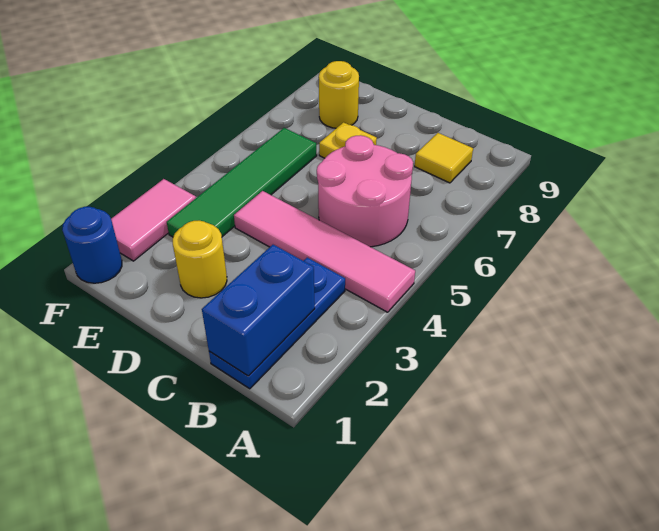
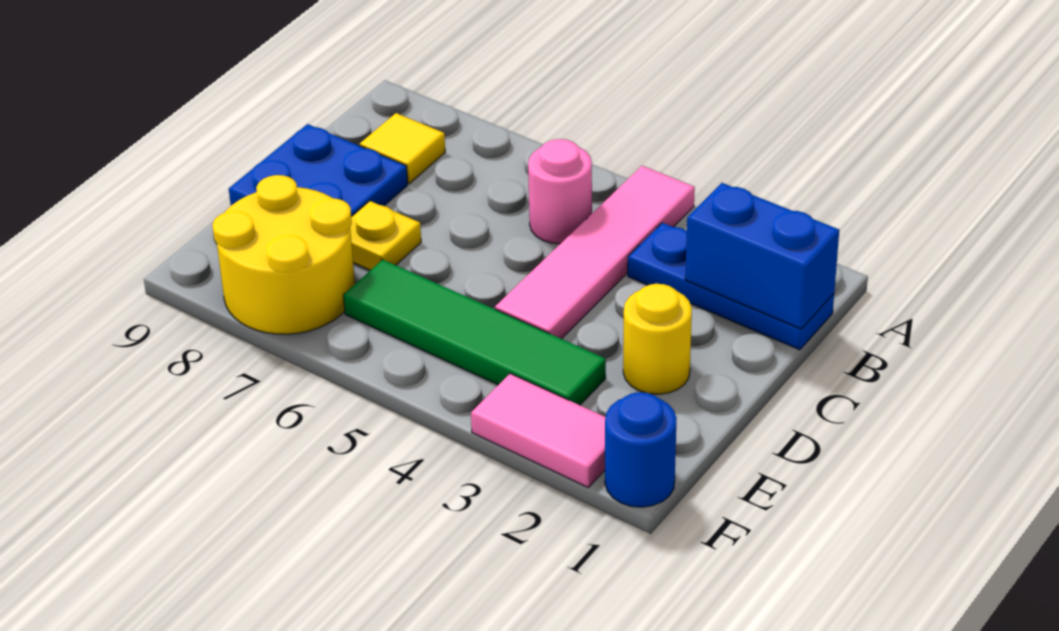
pink round brick B5:C6 level 1 -> pink round brick B5 level 1
none -> blue plate C8:D9 level 1
yellow round brick E8 level 1 -> yellow round brick E7:F8 level 1

